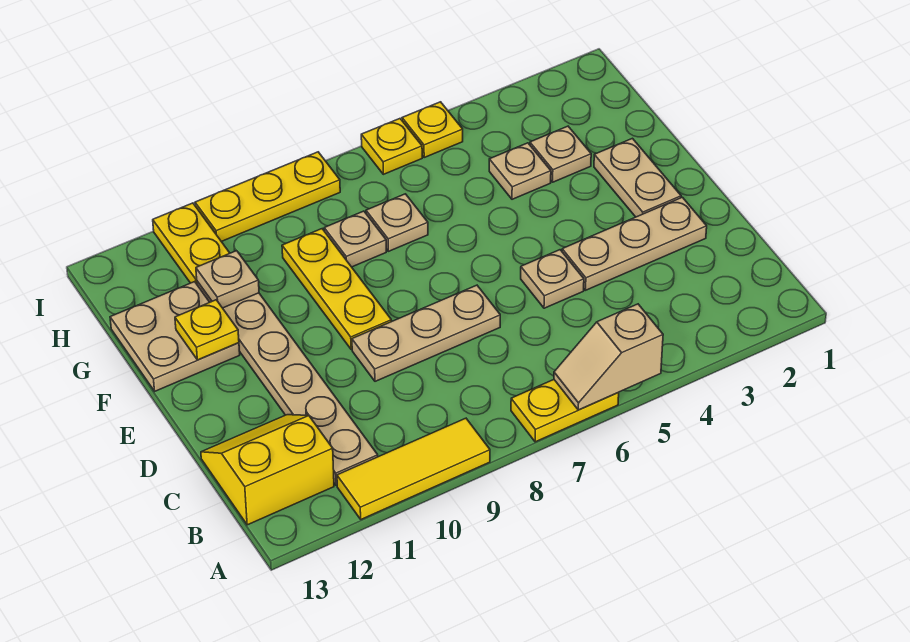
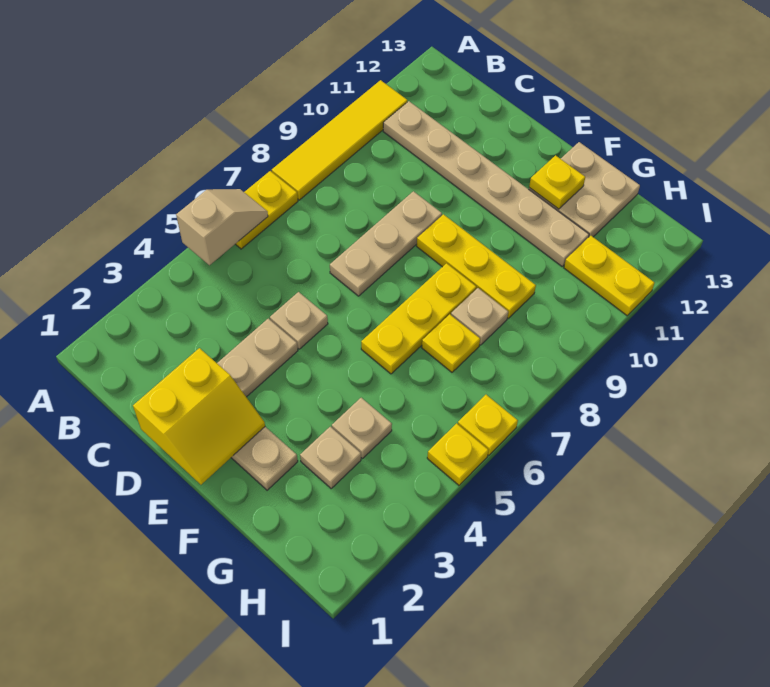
yellow tile A9:A11 level 1 -> yellow tile A8:A11 level 1
yellow slope B12:C13 level 1 top B -> yellow slope D1:E2 level 2 top D
tan plate G7 level 1 -> yellow plate G7 level 1
tan plate G11 level 2 -> none
yellow plate I8:I10 level 1 -> yellow plate F6:F8 level 1

